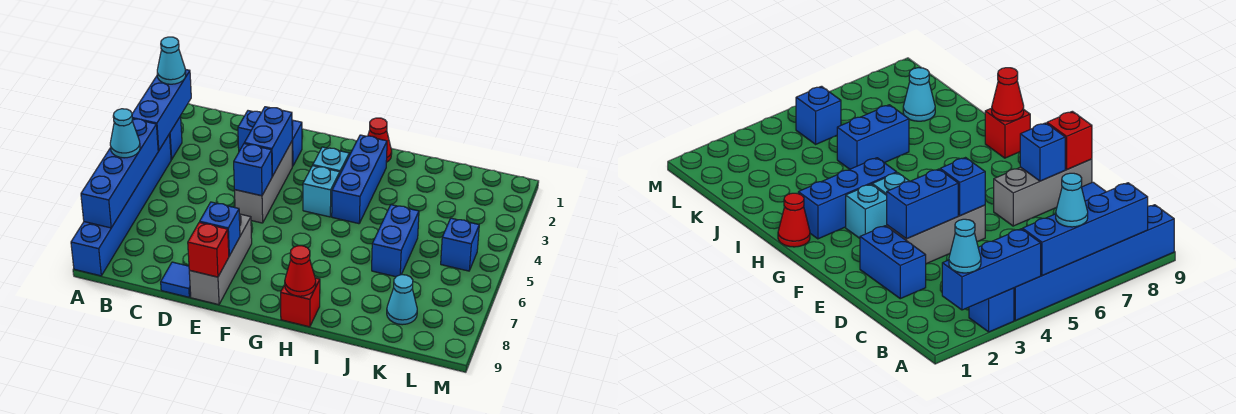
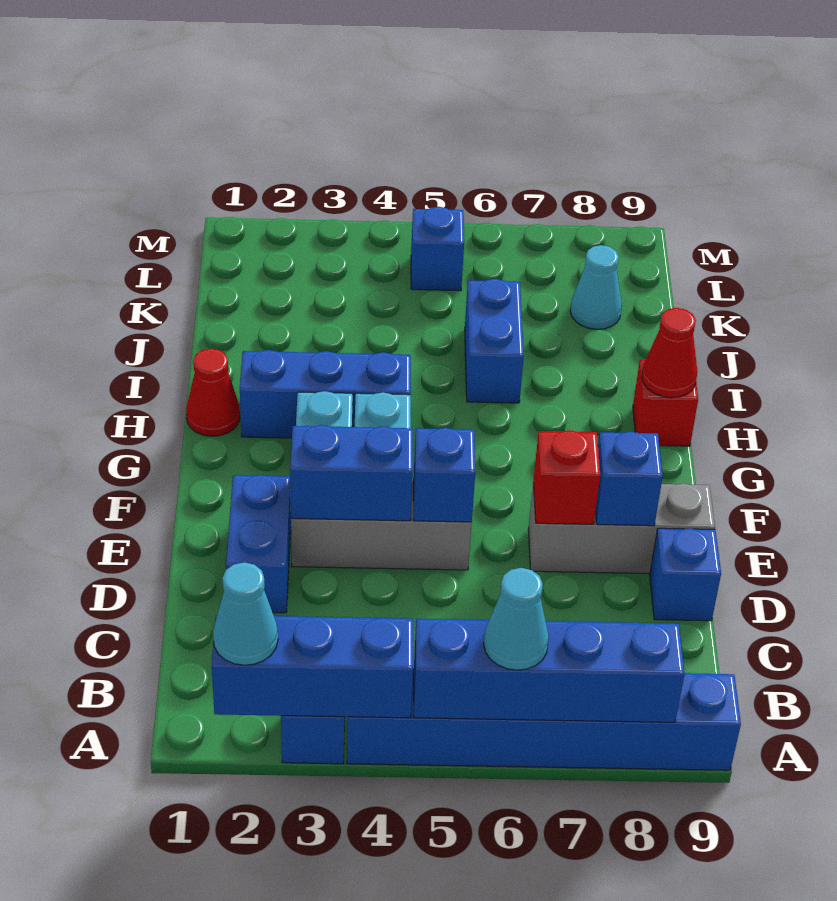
blue tile D9 level 1 -> blue brick D9 level 1
red brick E9 level 2 -> red brick E7 level 2
blue brick J5:J6 level 1 -> blue brick I6:J6 level 1

